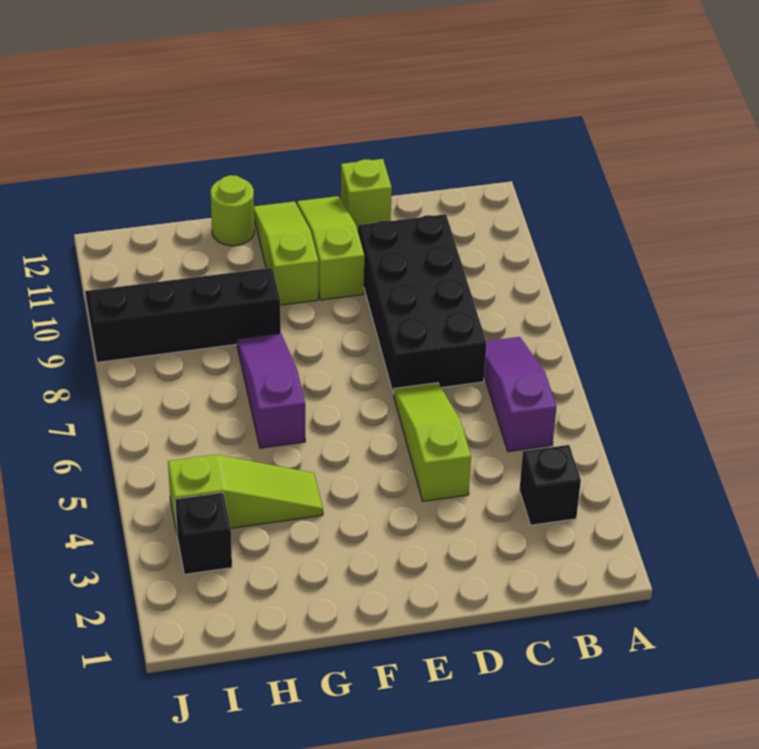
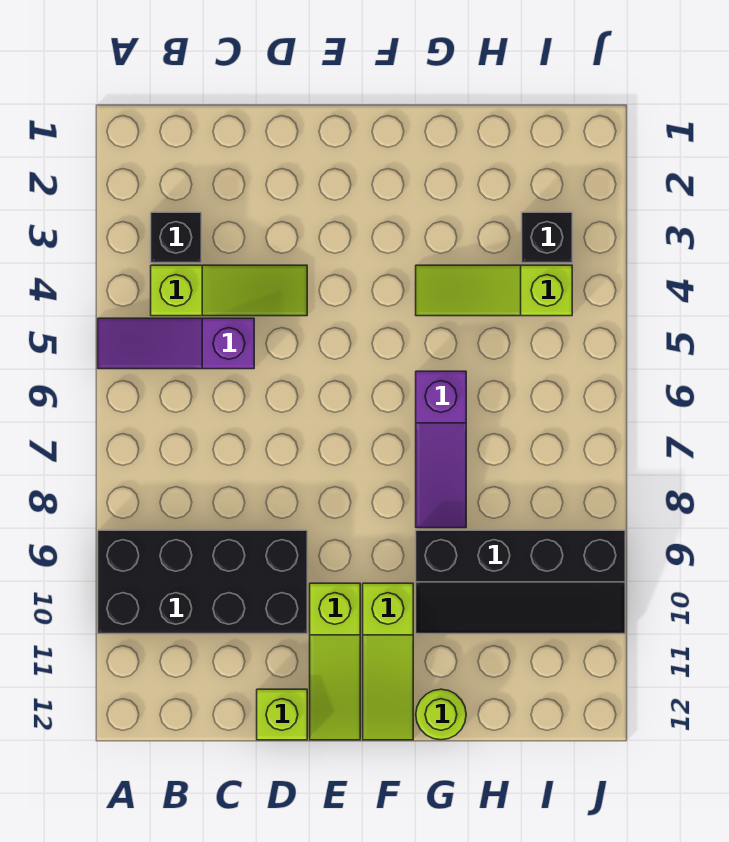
purple slope B5:B7 level 1 top 5 -> purple slope A5:C5 level 1 top C
black brick C7:D10 level 1 -> black brick A9:D10 level 1
lime slope D4:D6 level 1 top 4 -> lime slope B4:D4 level 1 top B

